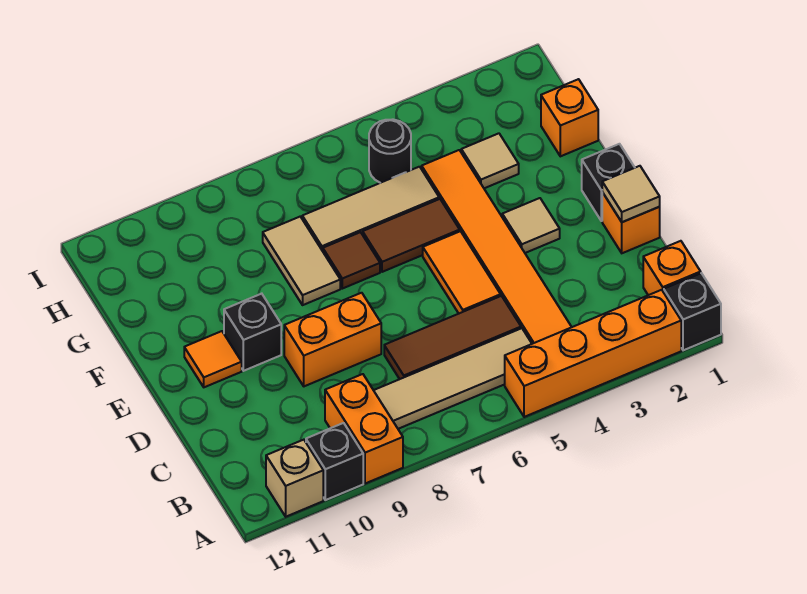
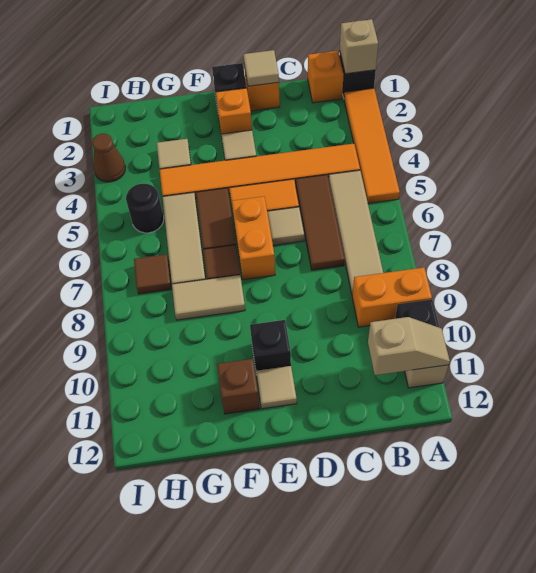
none -> tan brick A1 level 2
orange brick A2:A5 level 1 -> orange tile A2:A5 level 1
none -> tan slope A11:B11 level 2 top B
none -> tan tile D6 level 1
orange brick D8:D9 level 1 -> orange brick E6:E7 level 1
orange tile E11 level 1 -> tan tile E11 level 1
none -> brown brick F11 level 1
orange brick G1 level 1 -> orange brick E2 level 1
none -> brown tile H7 level 1
none -> brown cone I3 level 1

